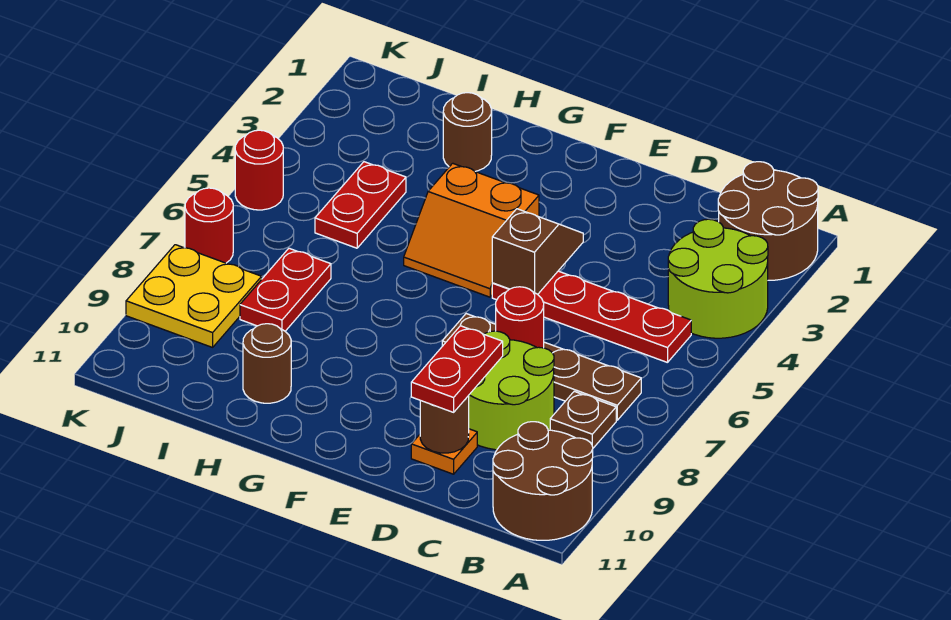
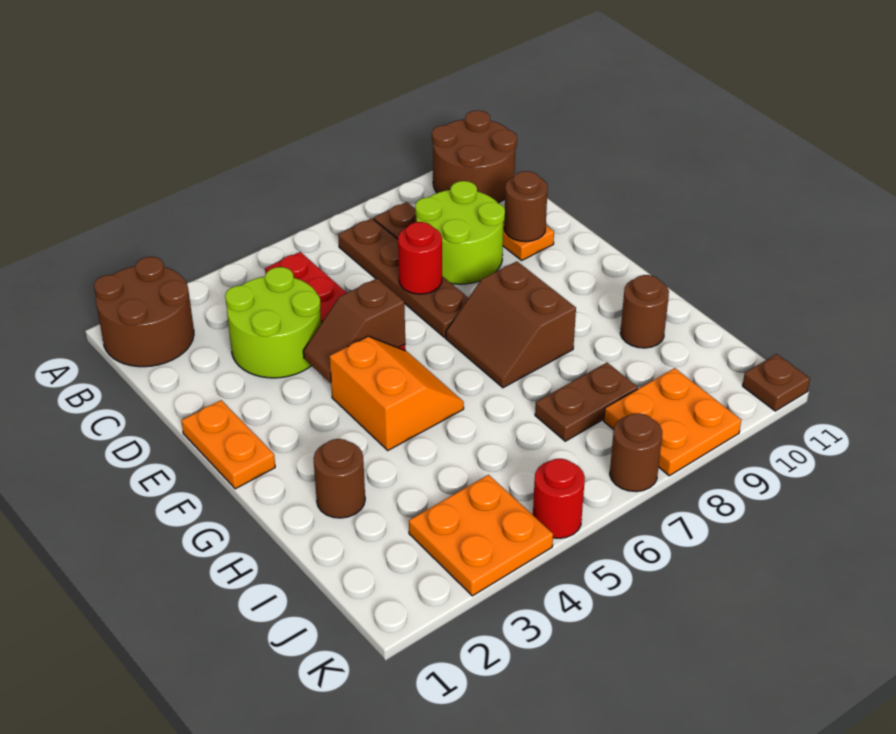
lime round brick A3:B4 level 1 -> lime round brick C3:D4 level 1
red plate D9:D10 level 3 -> none
none -> orange plate E1:F1 level 1
none -> brown slope F7:G8 level 1 top 8
red plate I4:I5 level 1 -> none
red plate I7:I8 level 1 -> brown plate I7:I8 level 1
none -> orange plate J3:K4 level 1
yellow plate J8:K9 level 1 -> orange plate J8:K9 level 1
red round brick K7 level 1 -> brown round brick K7 level 1
none -> brown plate K11 level 1

